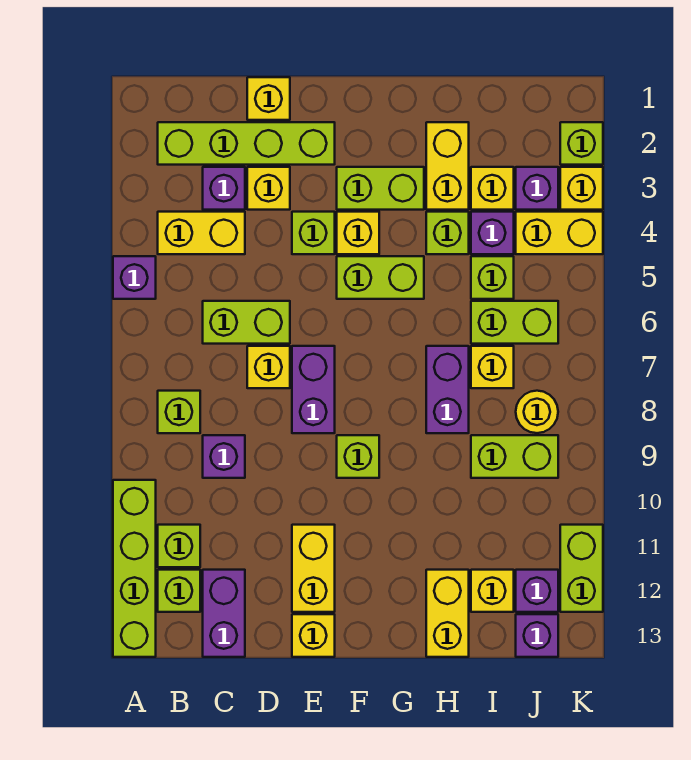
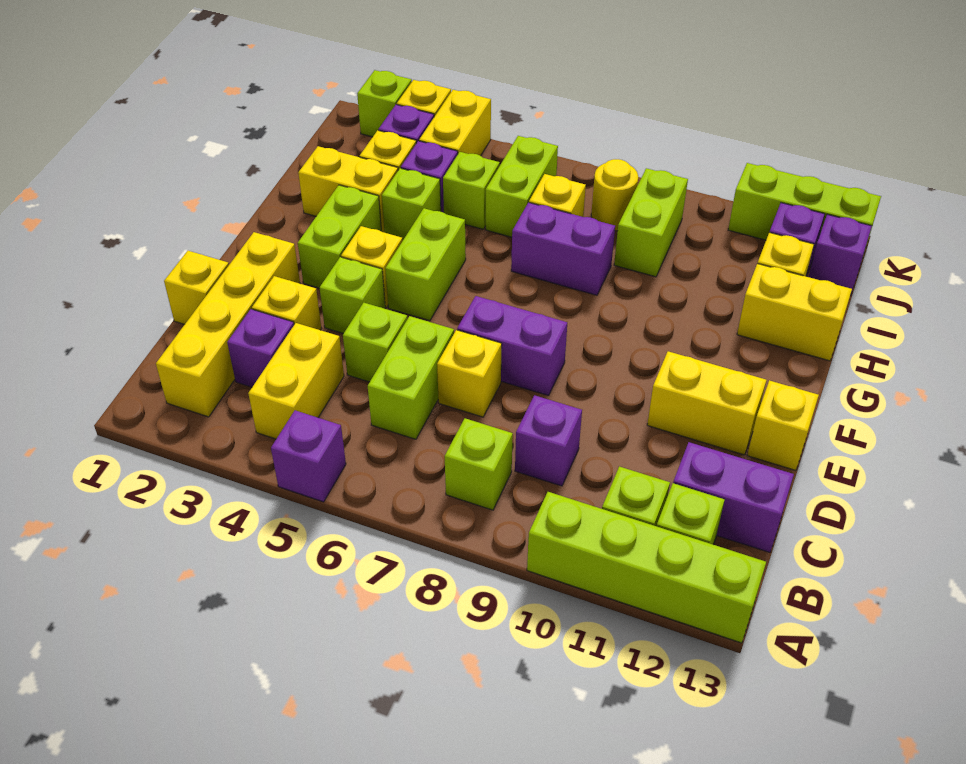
lime brick B2:E2 level 1 -> yellow brick B2:E2 level 1
lime brick F9 level 1 -> lime brick D5 level 1
lime brick K11:K12 level 1 -> lime brick K11:K13 level 1

